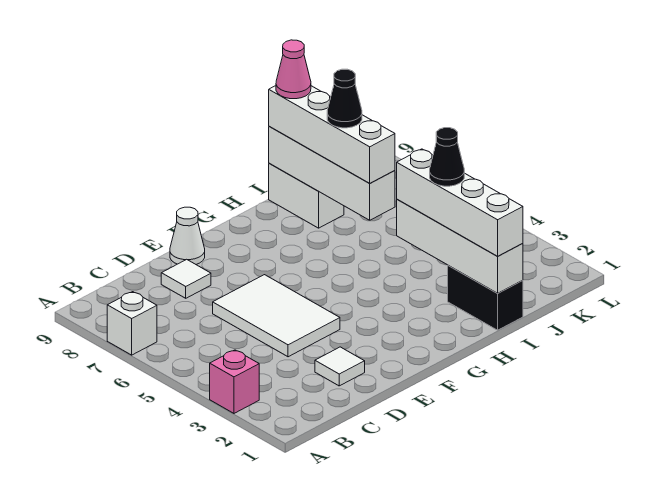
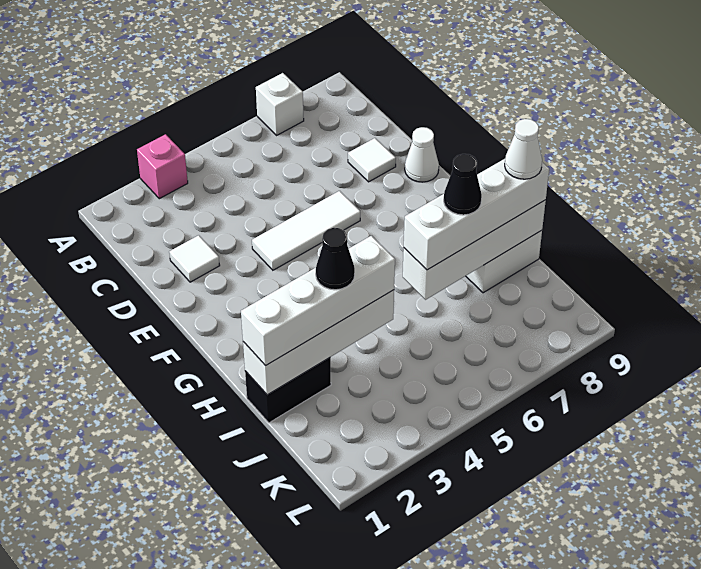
white tile D4:E6 level 1 -> white tile E4:E6 level 1
pink cone I9 level 4 -> white cone I9 level 4

